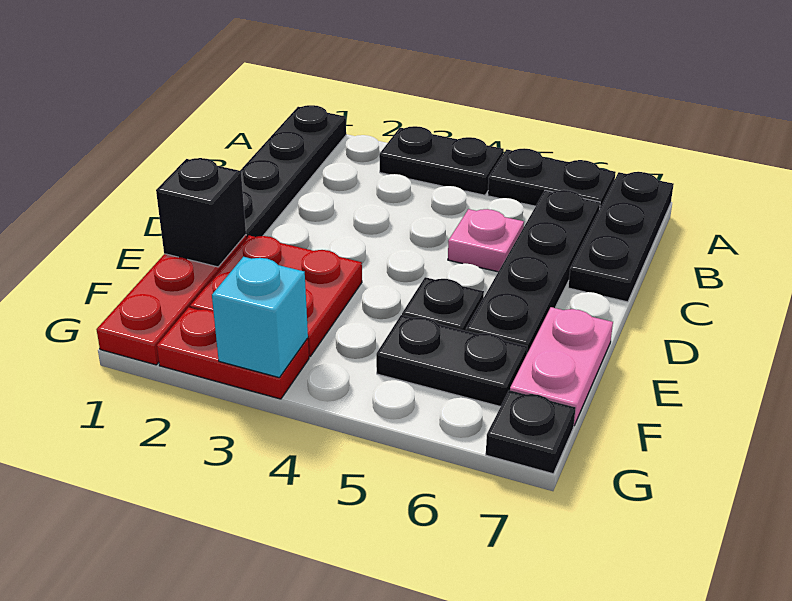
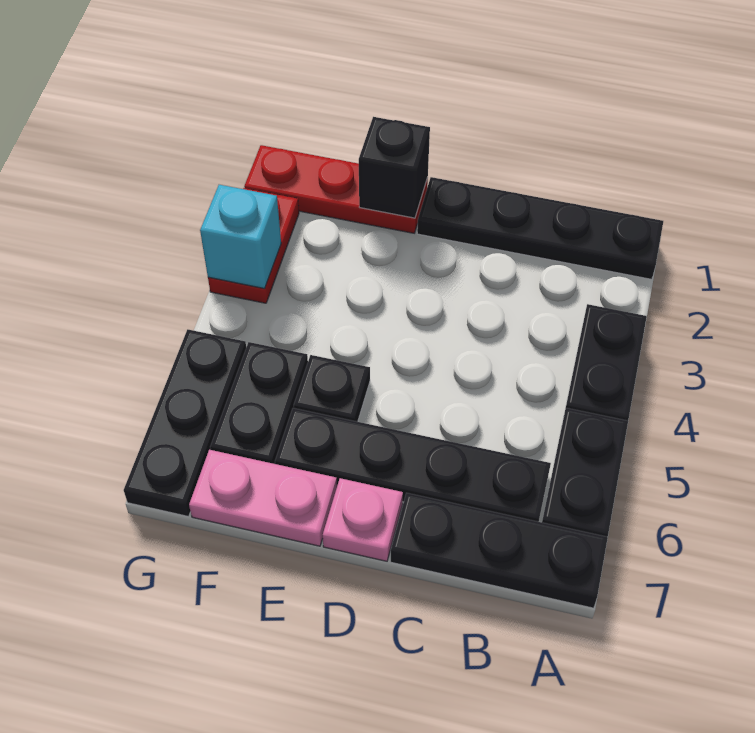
pink plate C5 level 1 -> pink plate D7 level 1
red plate E2:F3 level 1 -> none
black plate G7 level 1 -> black plate G5:G7 level 1

